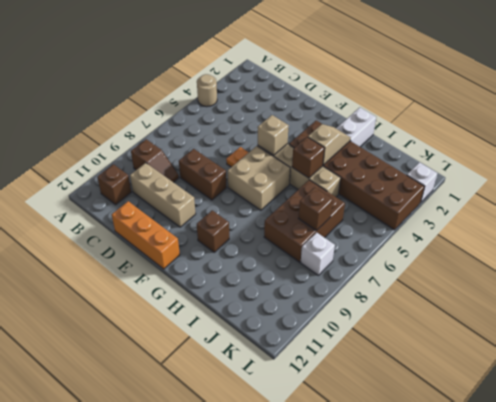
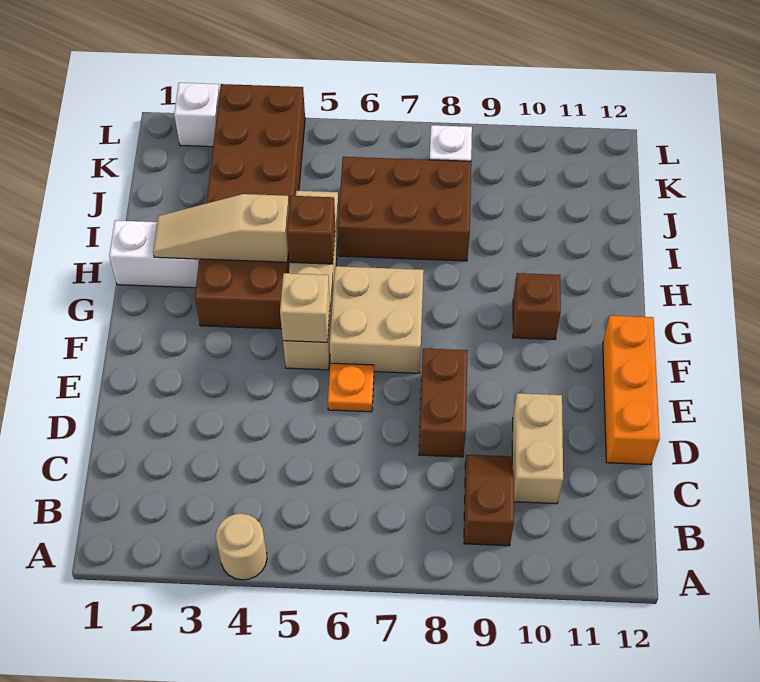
brown brick B11 level 1 -> none
tan brick C10:E10 level 1 -> tan brick C10:D10 level 1
tan slope H3:H4 level 2 top 4 -> tan slope H2:H4 level 2 top 4
brown brick J7 level 2 -> none

